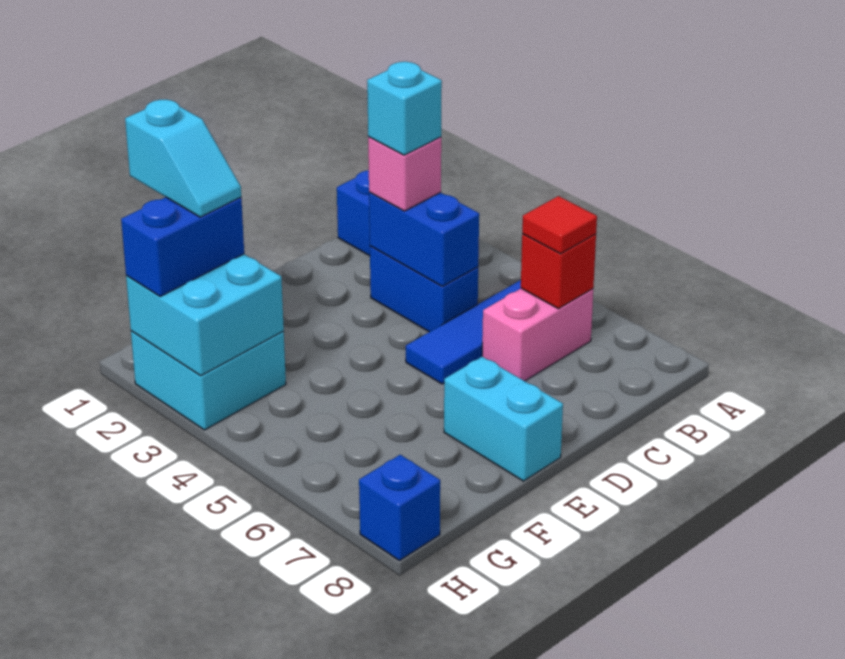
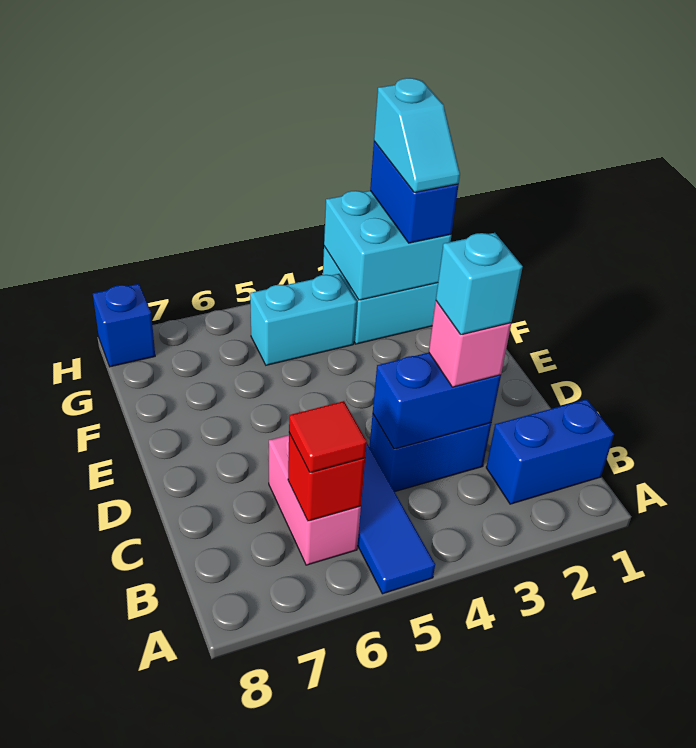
cyan brick E7:E8 level 1 -> cyan brick G4:G5 level 1
cyan slope G1:G2 level 4 top 1 -> cyan slope G2:H2 level 4 top H

